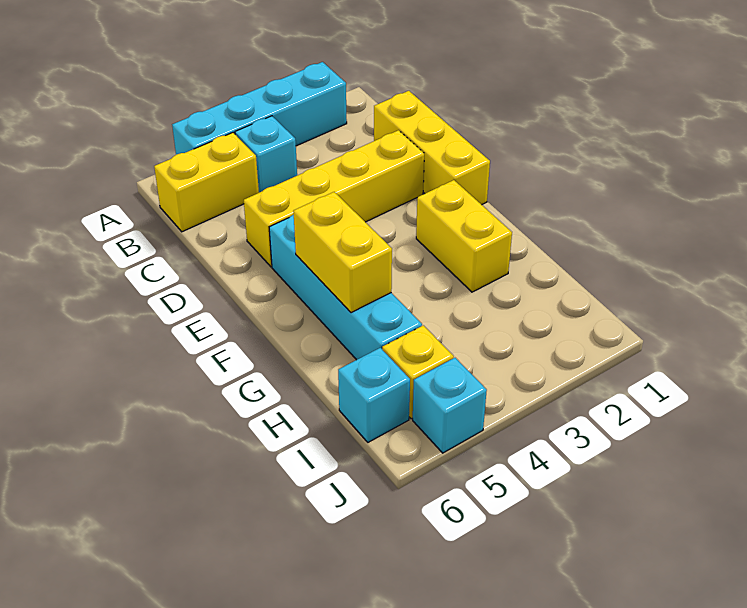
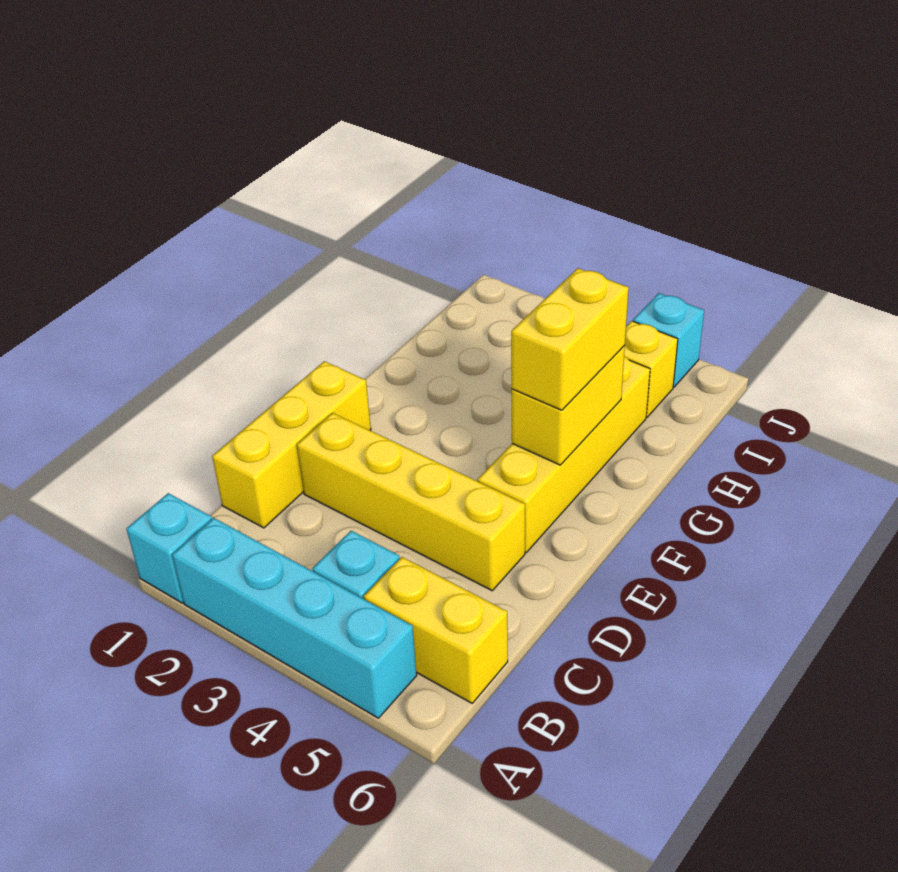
cyan brick E5:H5 level 1 -> yellow brick E5:H5 level 1
yellow brick F2:G2 level 1 -> yellow brick F5:G5 level 3
cyan brick I6 level 1 -> cyan brick A1 level 1

